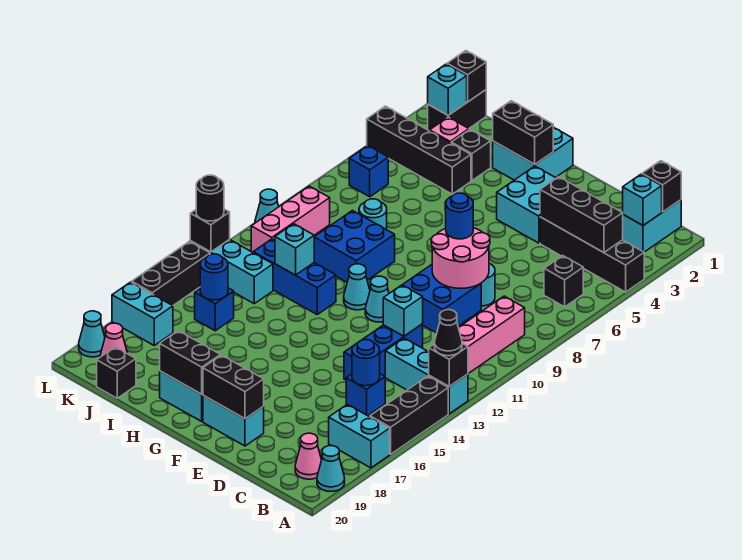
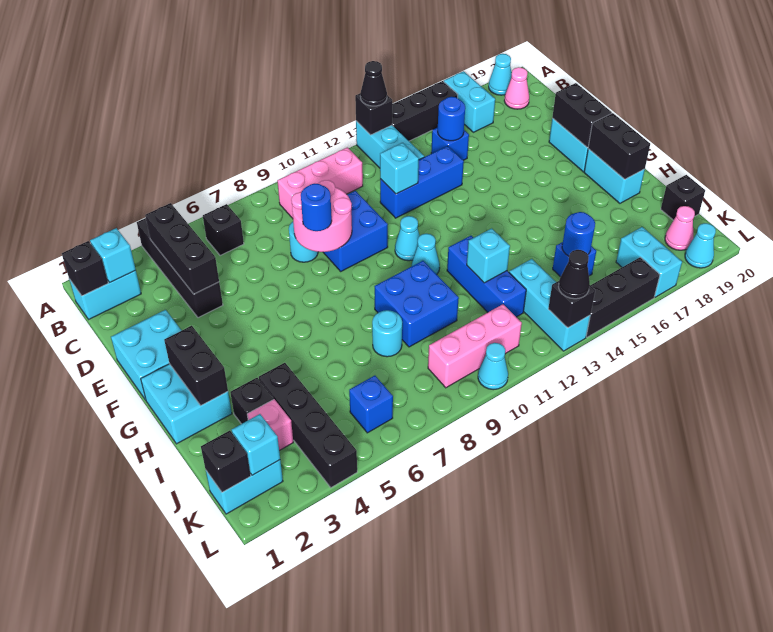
cyan brick E3:F4 level 1 -> cyan brick E1:F2 level 1
black brick K1:K2 level 1 -> cyan brick K1:K2 level 1
black round brick L13 level 3 -> black cone L13 level 3

